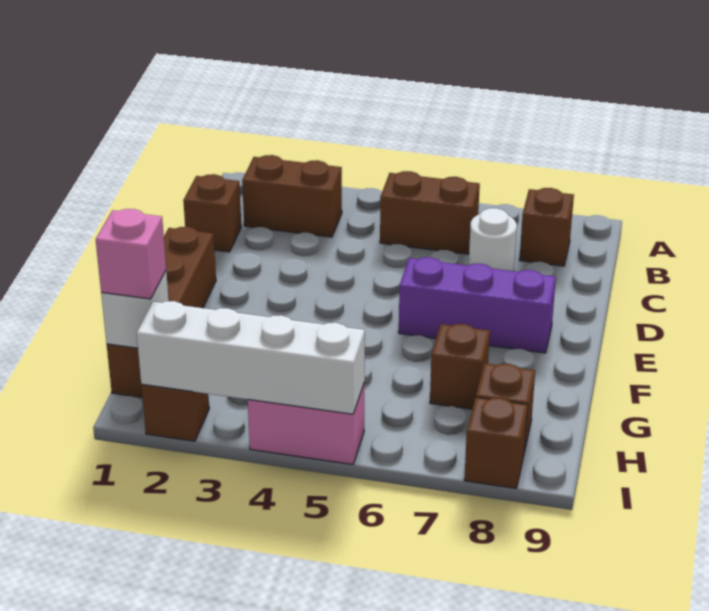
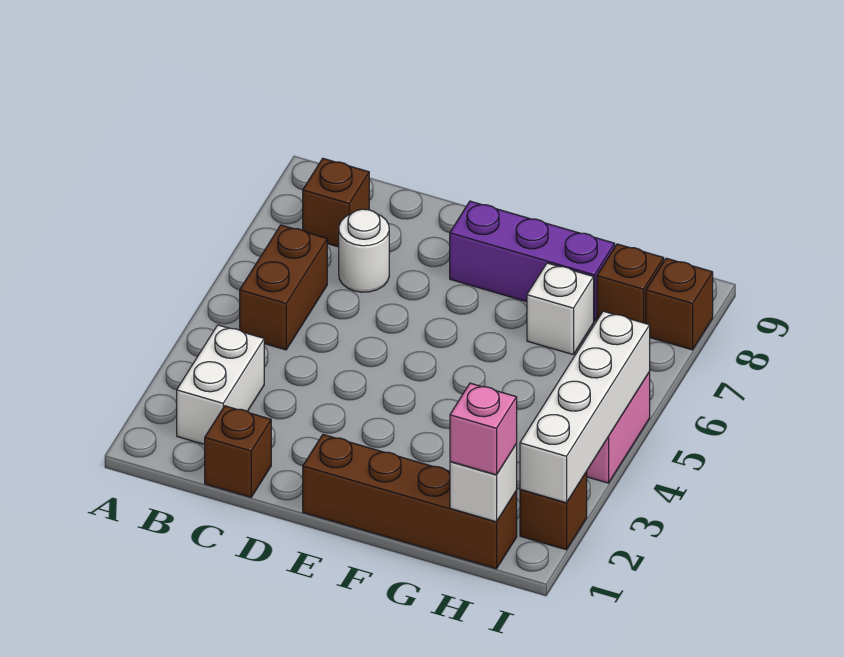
brown brick B2:B3 level 1 -> white brick B2:B3 level 1
purple brick E6:E8 level 1 -> purple brick E8:G8 level 1
brown brick G7 level 1 -> white brick G7 level 1

